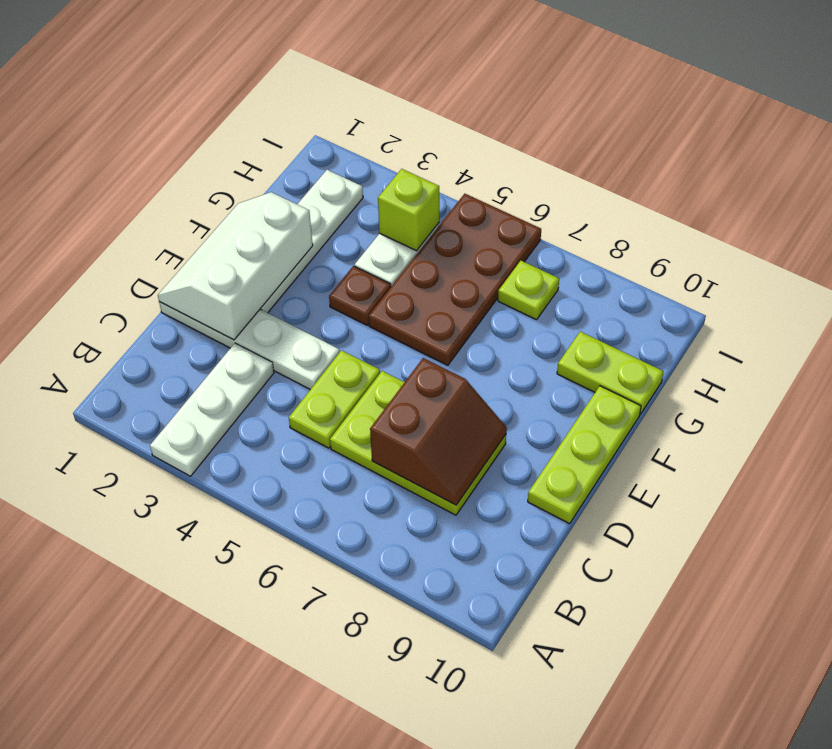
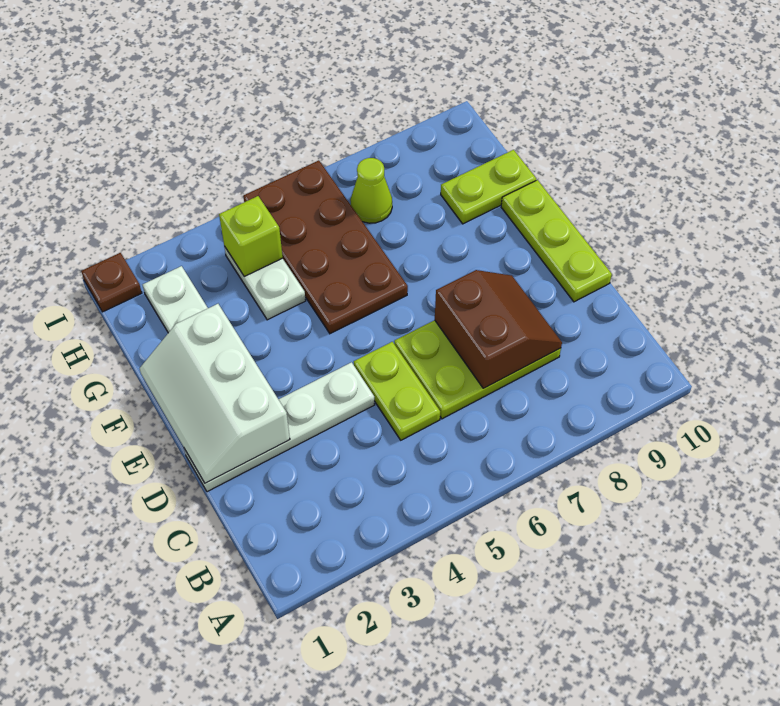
white plate A3:C3 level 1 -> none
brown plate F4 level 1 -> brown plate I1 level 1
lime plate H7 level 1 -> lime cone H7 level 1

